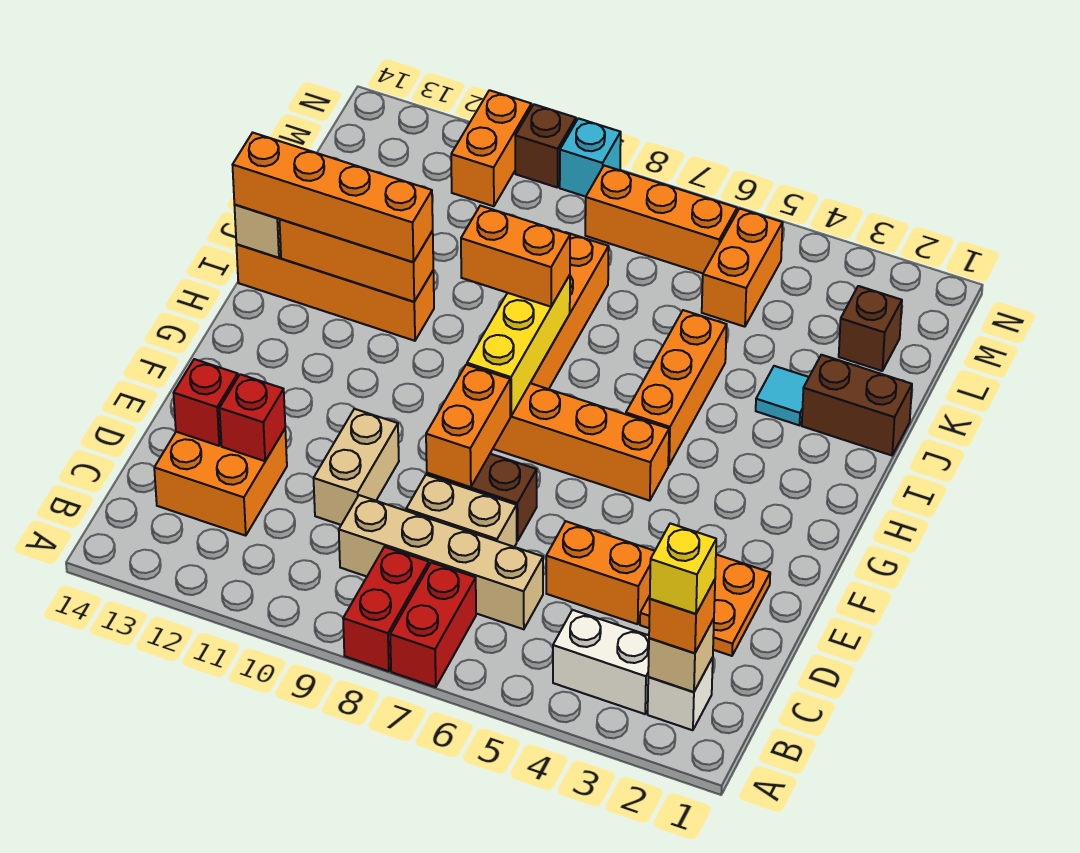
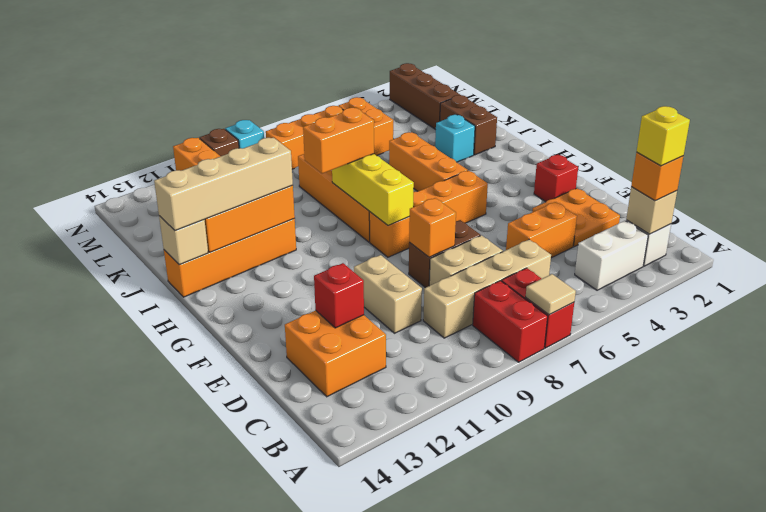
none -> tan tile A7 level 2
red brick D13 level 2 -> red brick F2 level 1
orange brick E8:F8 level 2 -> orange brick E8 level 2
orange brick I11:I14 level 3 -> tan brick I11:I14 level 3
brown brick J1:J2 level 1 -> brown brick J2:K2 level 1
cyan tile J3 level 1 -> cyan brick J3 level 1
brown brick L2 level 1 -> brown brick L2:N2 level 1

